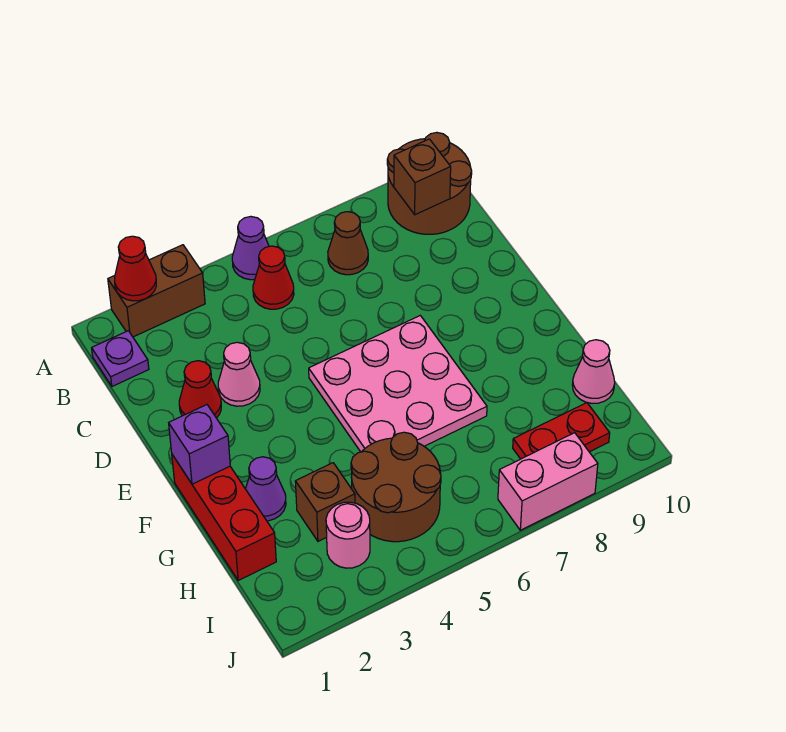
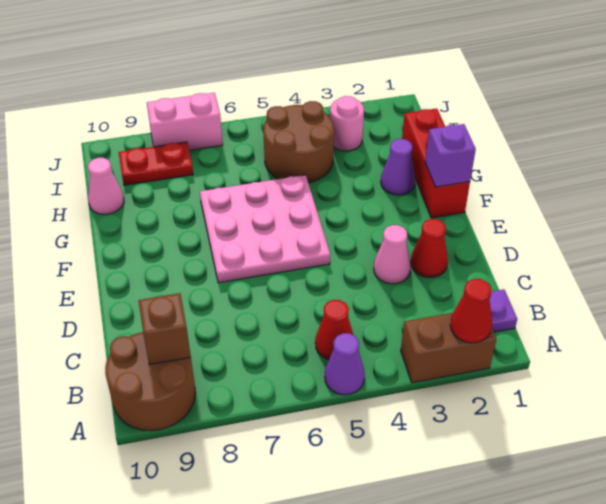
brown cone B7 level 1 -> none
brown brick H3 level 1 -> none

